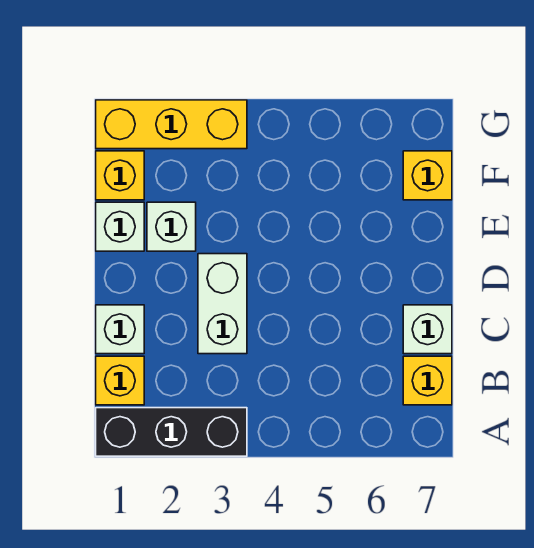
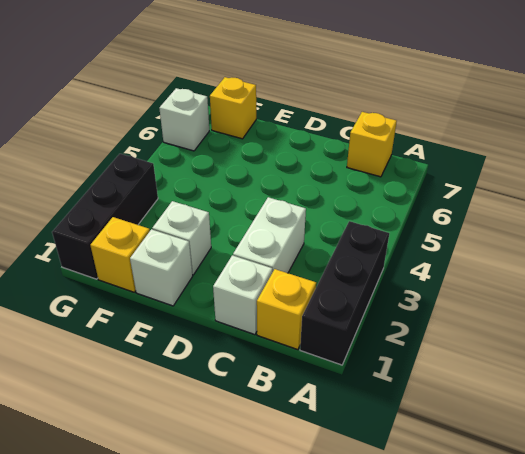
white brick C3:D3 level 1 -> white brick C2:C3 level 1
white brick C7 level 1 -> white brick G6 level 1
yellow brick G1:G3 level 1 -> black brick G1:G3 level 1

